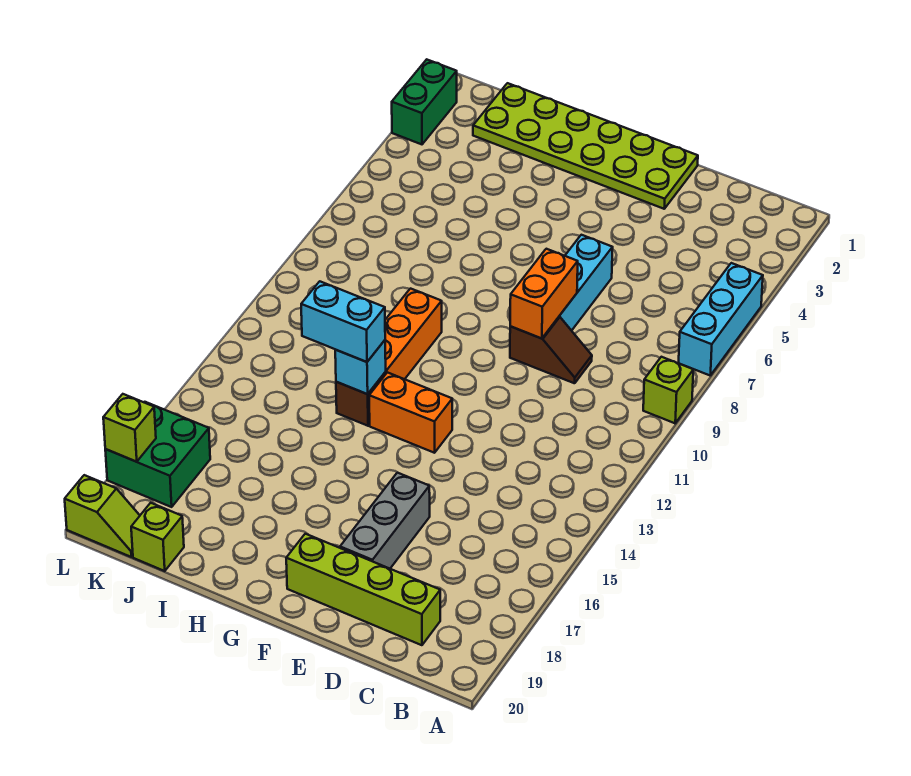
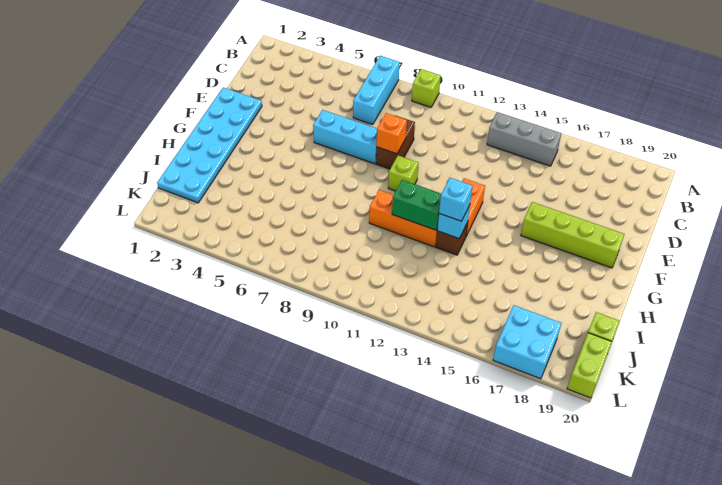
cyan brick A5:A7 level 1 -> cyan brick A7:C7 level 1
lime brick C19:F19 level 1 -> lime brick F16:F19 level 1
brown slope D9:E9 level 1 top E -> brown brick D9:E9 level 1
lime plate E1:J2 level 1 -> cyan plate E1:J2 level 1
orange brick E8:E9 level 2 -> orange brick E9 level 2
grey brick E16:E18 level 1 -> grey brick B13:B15 level 1
cyan brick H13:I13 level 3 -> cyan brick H13 level 3
green brick K17:L18 level 1 -> cyan brick K17:L18 level 1
lime slope K20:L20 level 1 top L -> lime brick K20:L20 level 1
green brick L2:L3 level 1 -> green brick H11:H12 level 2
lime brick L18 level 2 -> lime brick F10 level 1

